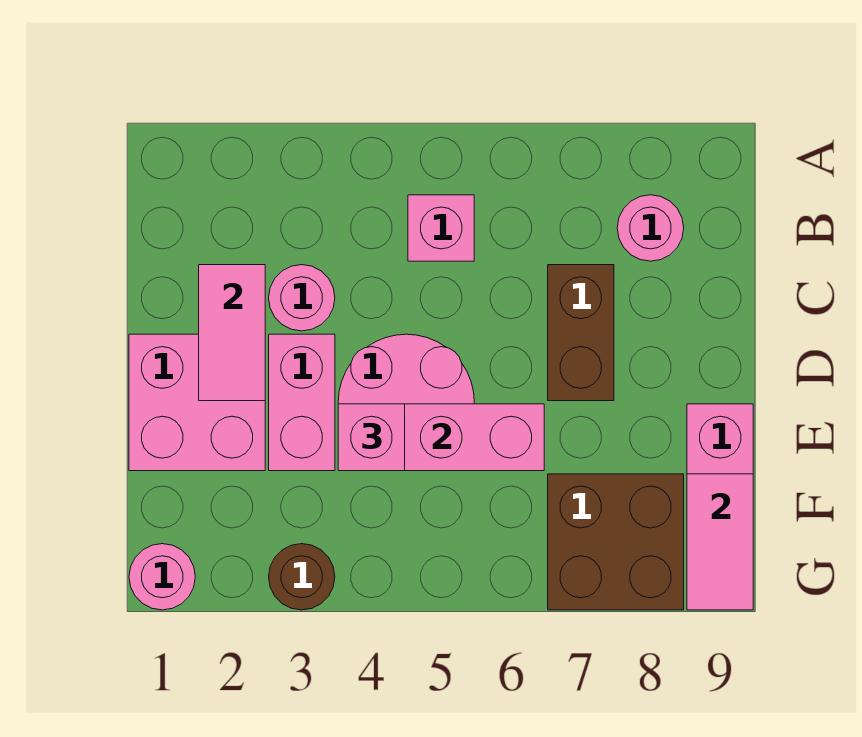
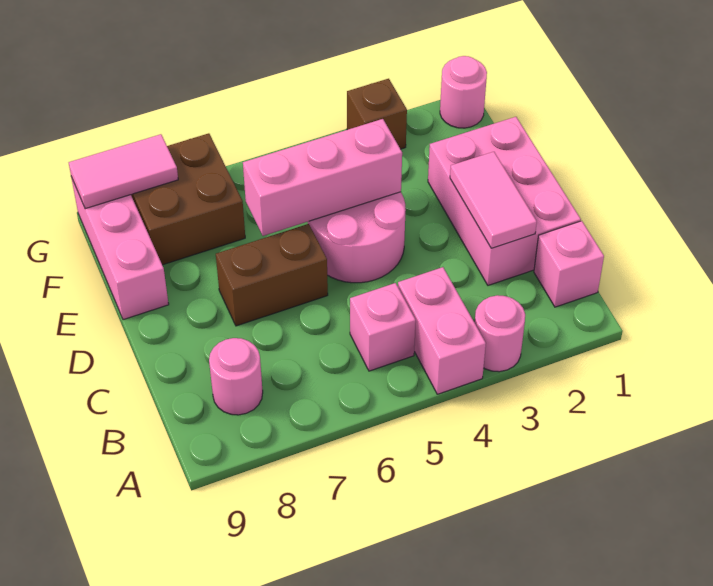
pink round brick C3 level 1 -> pink round brick A3 level 1
brown brick C7:D7 level 1 -> brown brick D6:D7 level 1
pink brick D1:E2 level 1 -> pink brick C1:E2 level 1
pink brick D3:E3 level 1 -> pink brick A4:B4 level 1
pink brick E4 level 3 -> pink brick B1 level 1
pink tile F9:G9 level 2 -> pink tile G8:G9 level 2
brown round brick G3 level 1 -> brown brick G3 level 1

